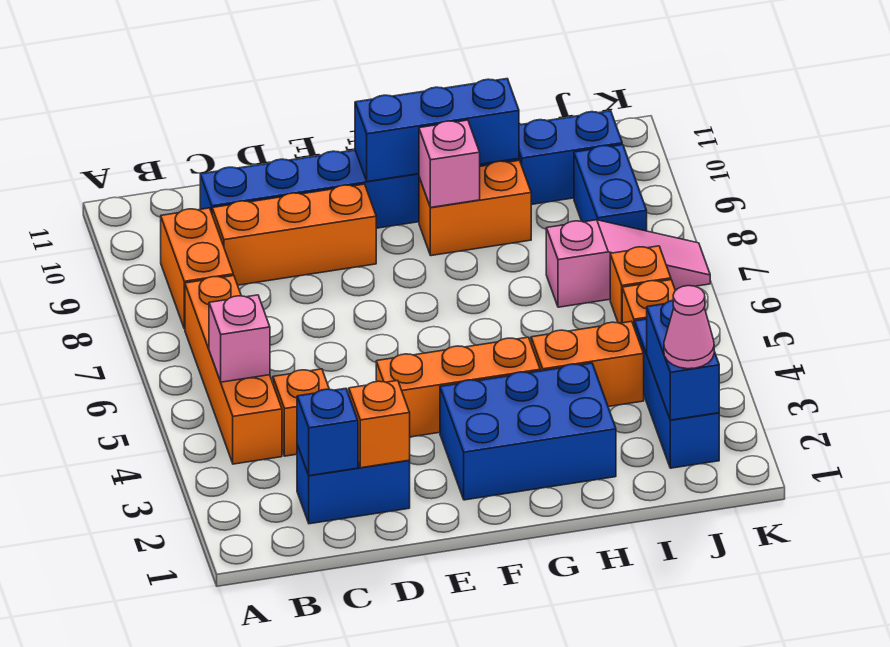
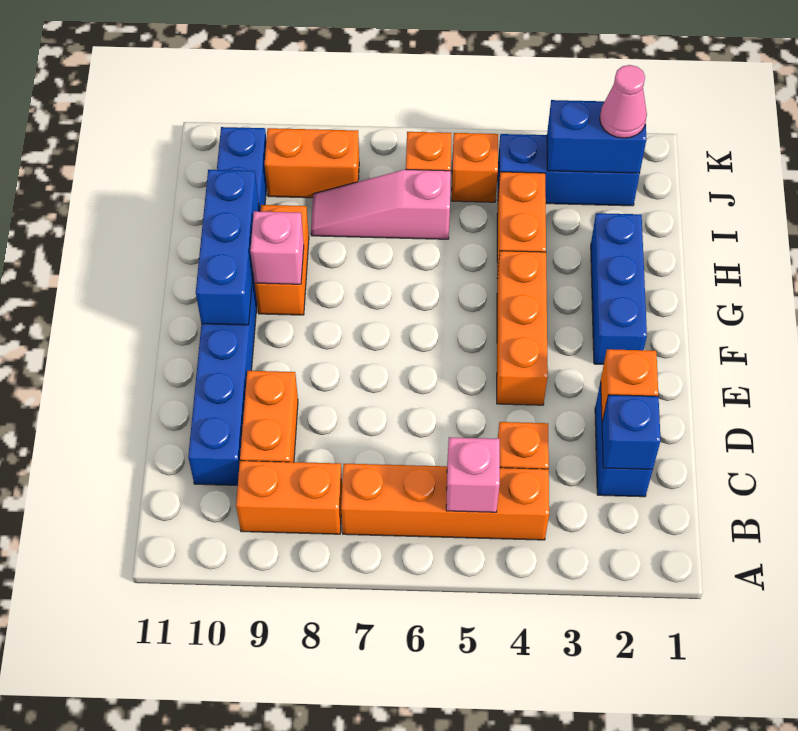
orange brick C9:E9 level 1 -> orange brick C9:D9 level 1
blue brick F2:H3 level 1 -> blue brick F2:H2 level 1
pink slope I7:K7 level 1 top I -> pink slope I6:I8 level 1 top 6
blue brick J8:J9 level 1 -> orange brick J8:J9 level 1

